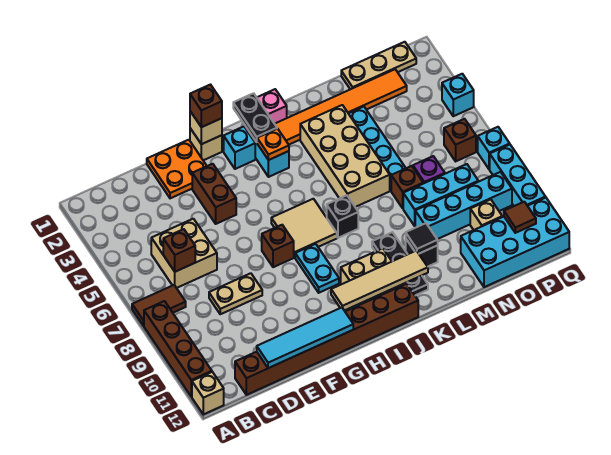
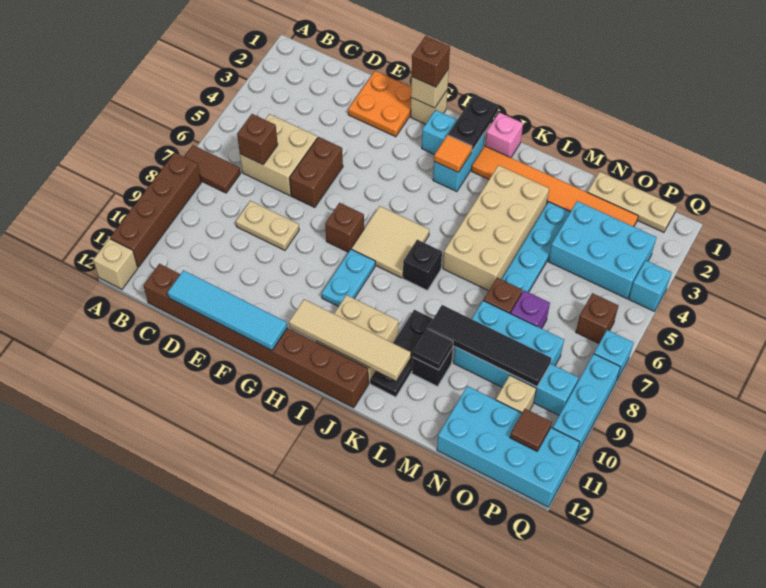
brown brick F3:F4 level 1 -> brown brick E5:E6 level 1
orange plate I3 level 2 -> orange tile I3 level 2
none -> black tile L9:O9 level 2
none -> cyan brick N3:P4 level 1

